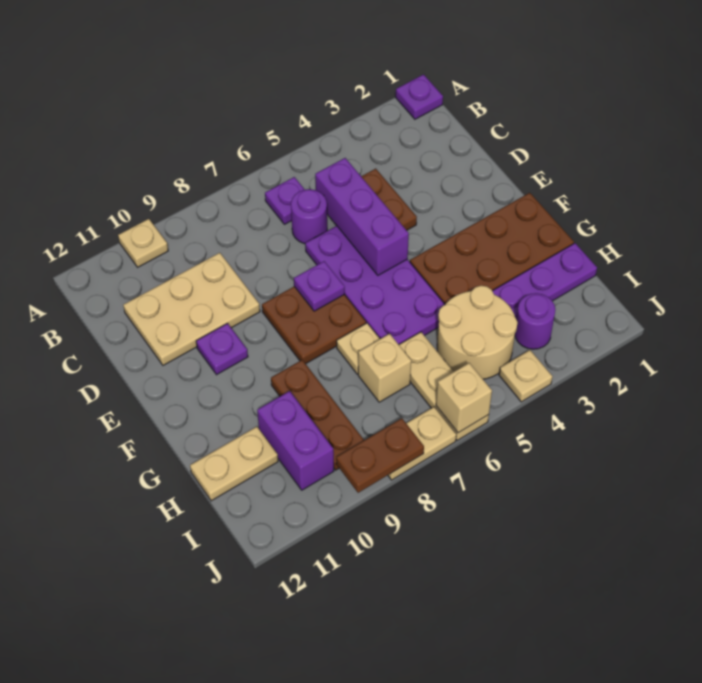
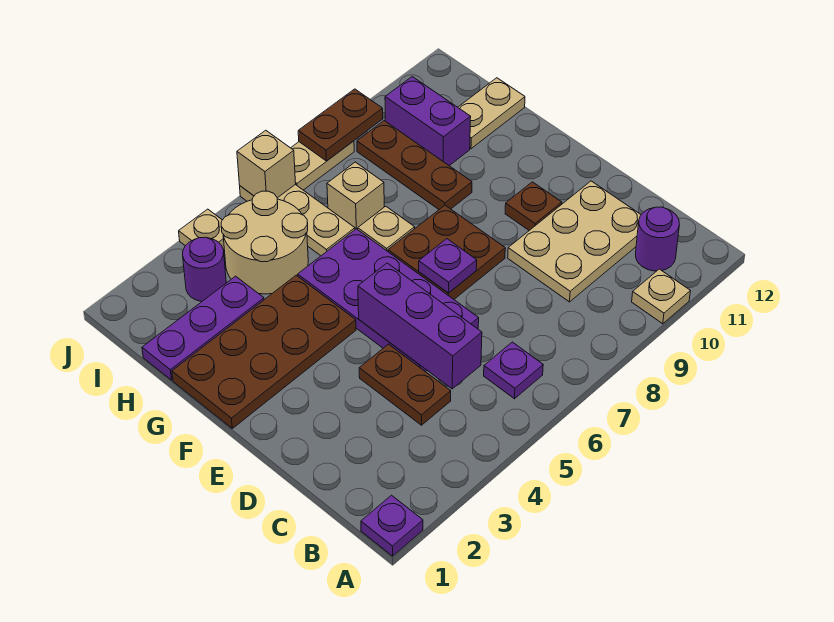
purple round brick C6 level 1 -> purple round brick B11 level 1
purple plate E10 level 1 -> brown plate E10 level 1

